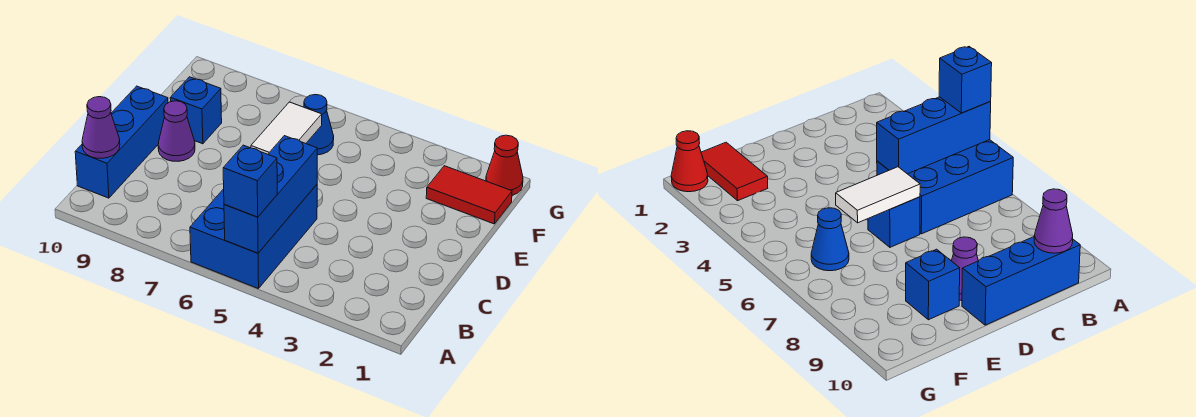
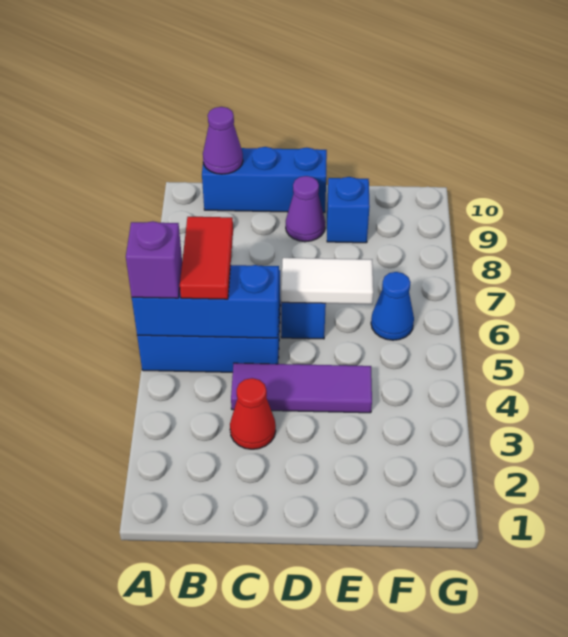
blue brick A5 level 3 -> purple brick A5 level 3
none -> purple tile C4:E4 level 1
red tile F1:F2 level 1 -> red tile B5:B6 level 3
red cone G1 level 1 -> red cone C3 level 1

